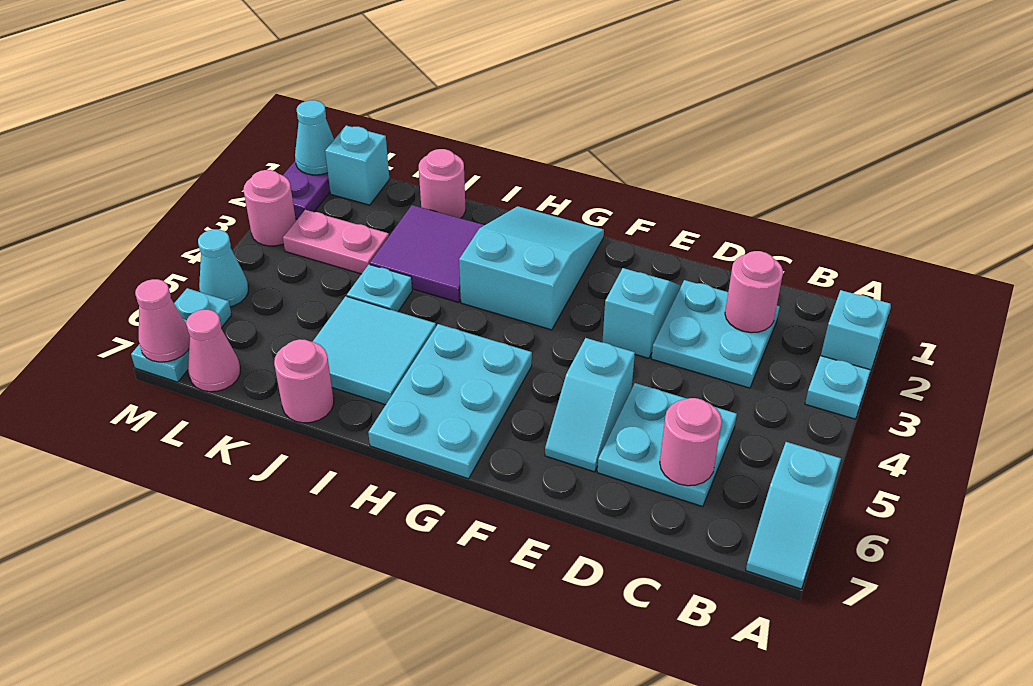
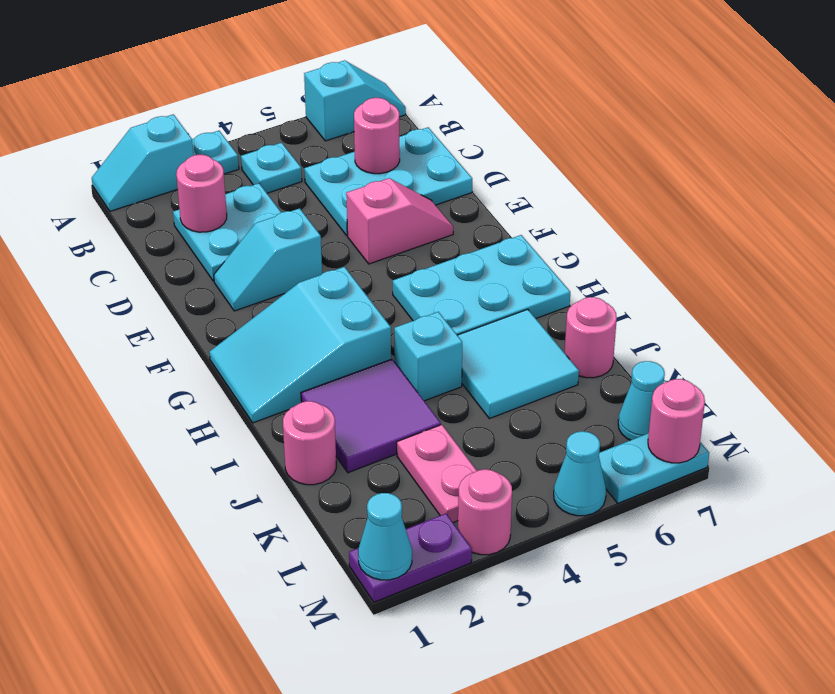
cyan plate C5:D6 level 1 -> cyan plate C5:D7 level 1
cyan slope E5:E6 level 1 top 5 -> pink slope E5:E6 level 1 top 5
cyan plate J4 level 1 -> cyan plate B4 level 1
cyan brick L1 level 1 -> cyan brick I4 level 1
pink cone L7 level 1 -> cyan cone L7 level 1
pink cone M7 level 2 -> pink round brick M7 level 2

